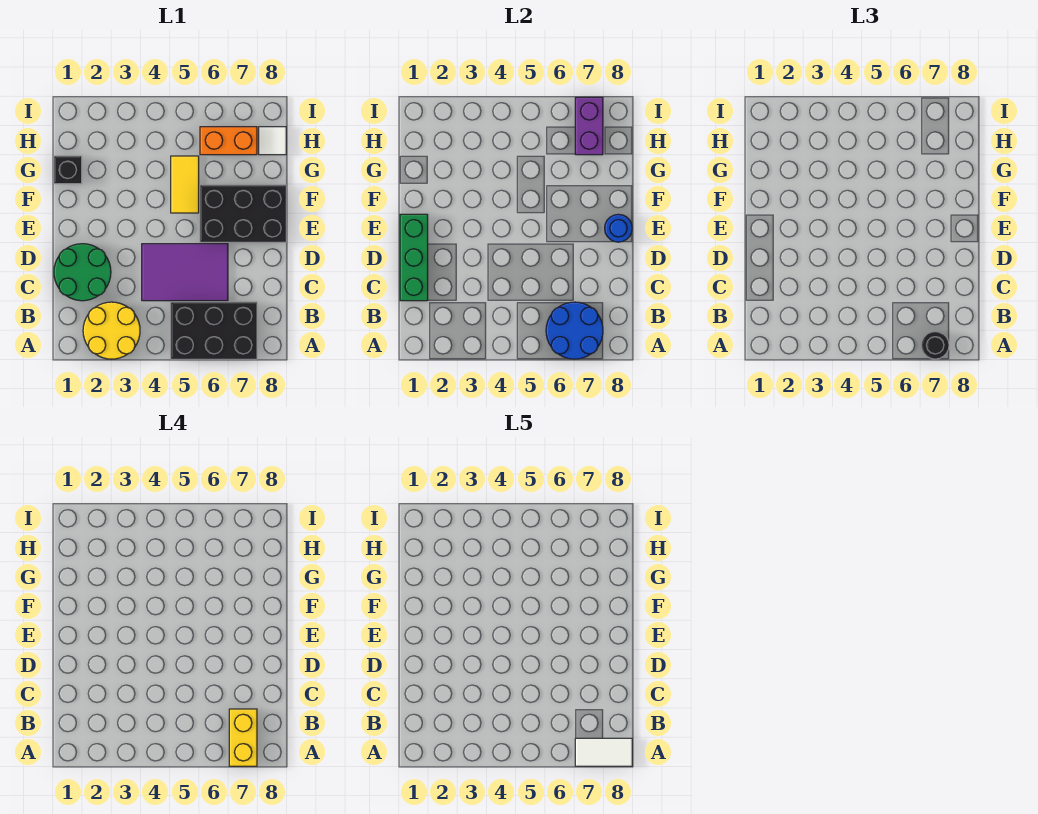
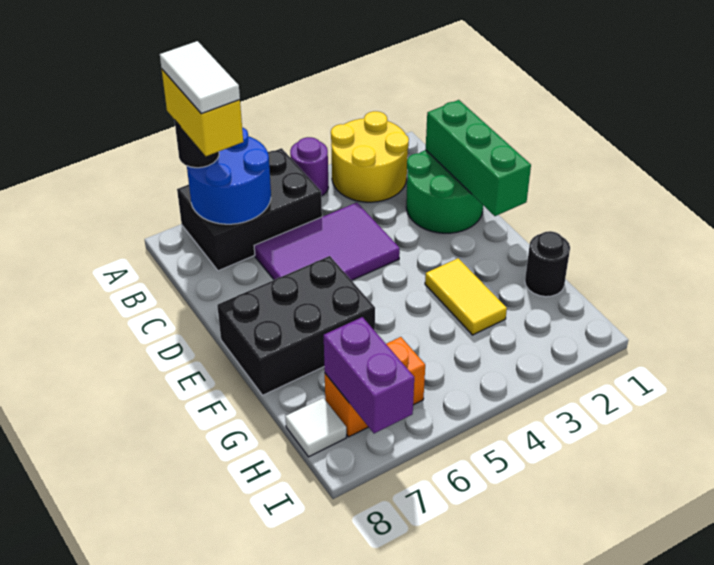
none -> purple round brick A4 level 1
white tile A7:A8 level 5 -> white tile A7:B7 level 5
blue round brick E8 level 2 -> none
yellow tile F5:G5 level 1 -> yellow tile F3:G3 level 1
black brick G1 level 1 -> black round brick G1 level 1

